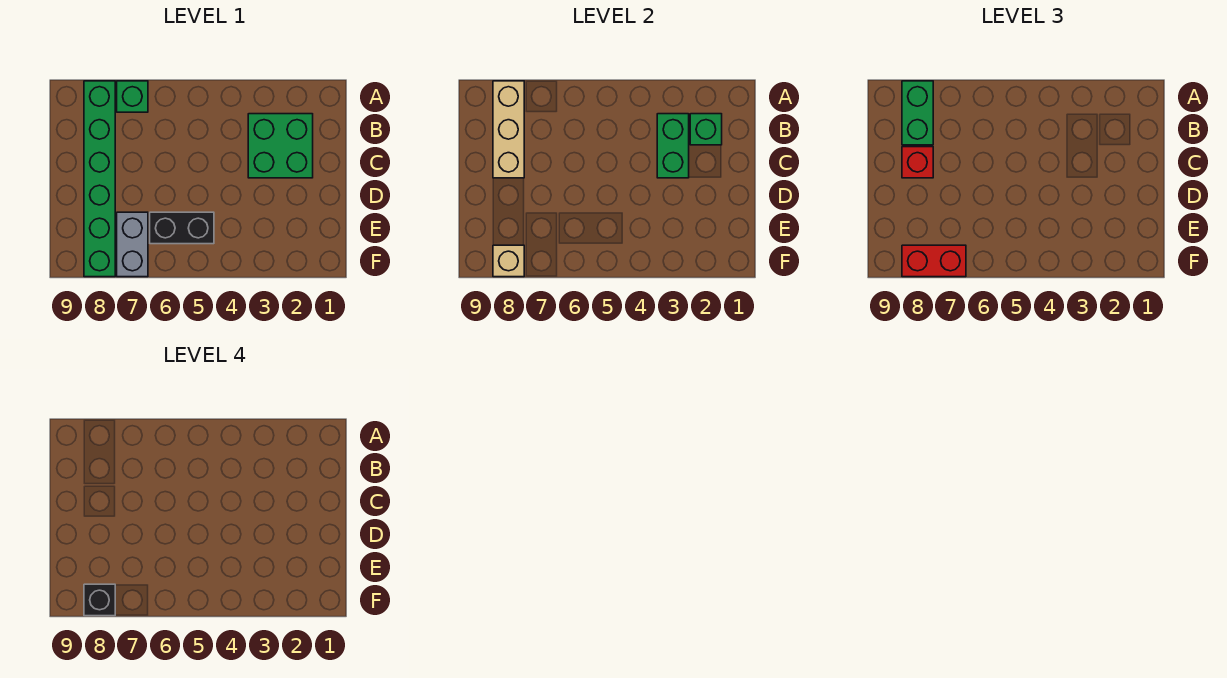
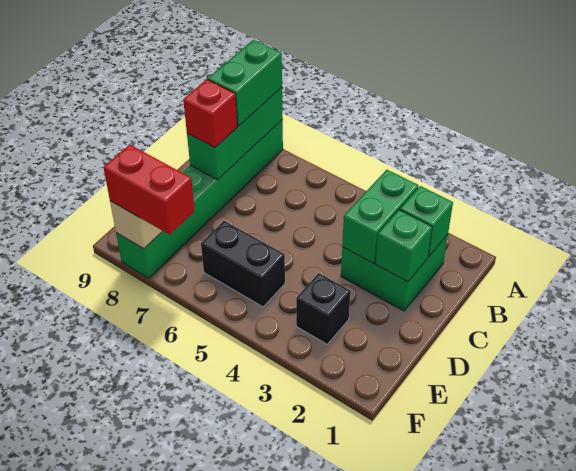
green brick A7 level 1 -> green brick C2 level 2
tan brick A8:C8 level 2 -> green brick A8:C8 level 2
grey brick E7:F7 level 1 -> none
black brick F8 level 4 -> black brick E3 level 1

